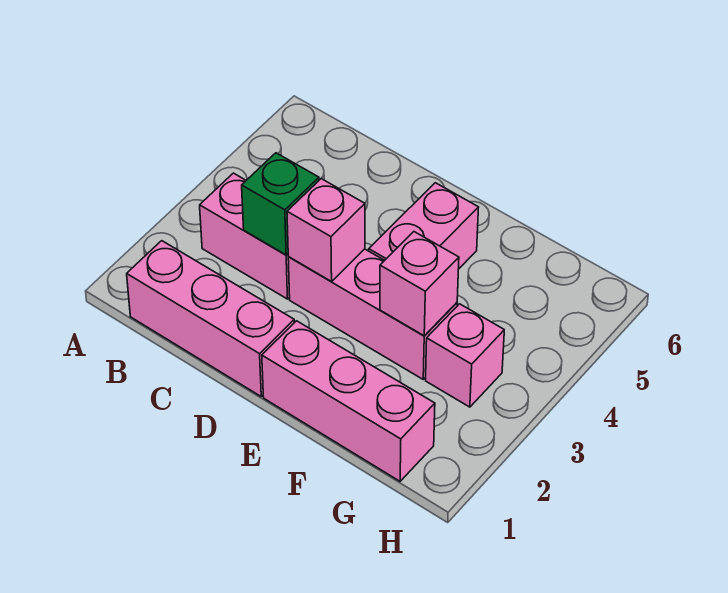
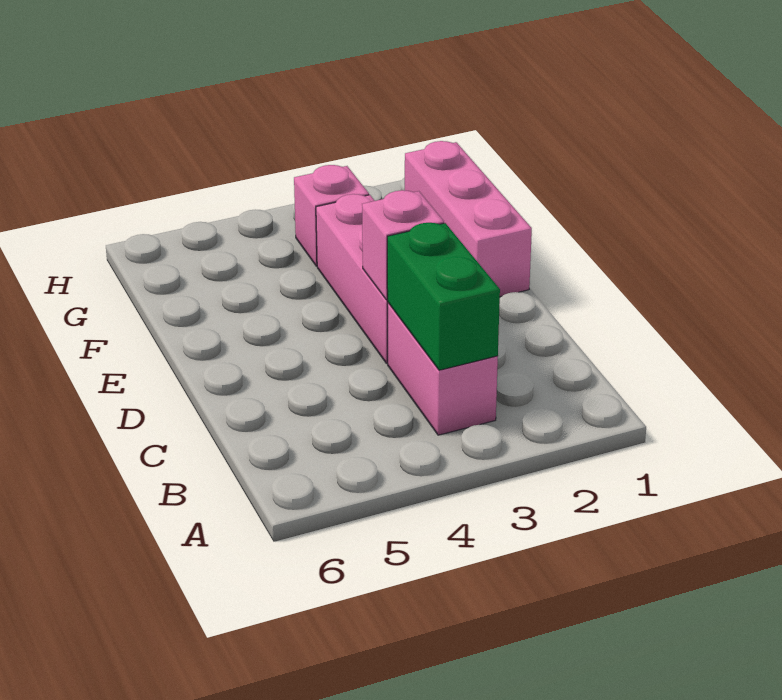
pink brick B1:D1 level 1 -> none
green brick C3 level 2 -> green brick B3:C3 level 2
pink brick E4:E5 level 1 -> none
pink brick F3 level 2 -> none

